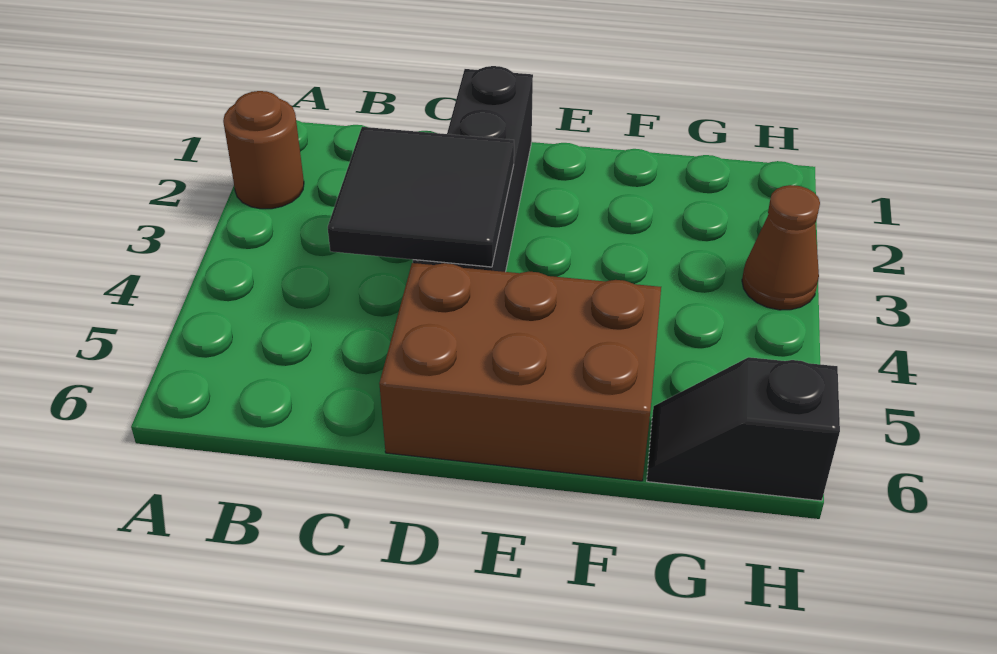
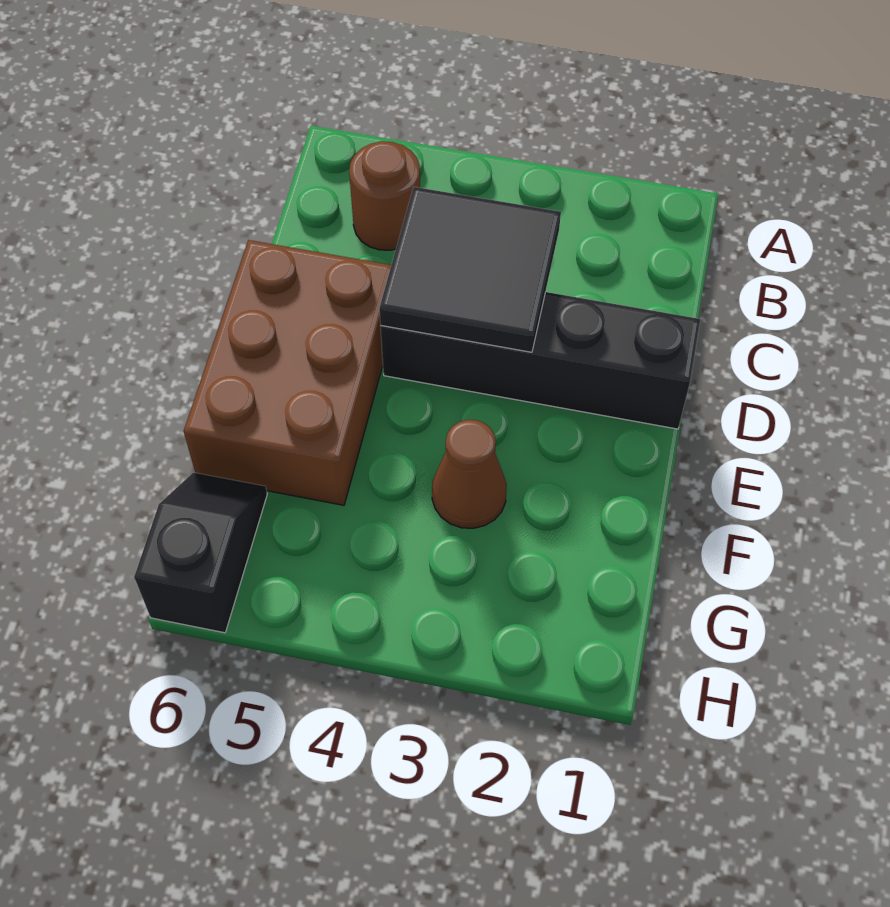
brown round brick A2 level 1 -> brown round brick B5 level 1
brown cone H3 level 1 -> brown cone F3 level 1

